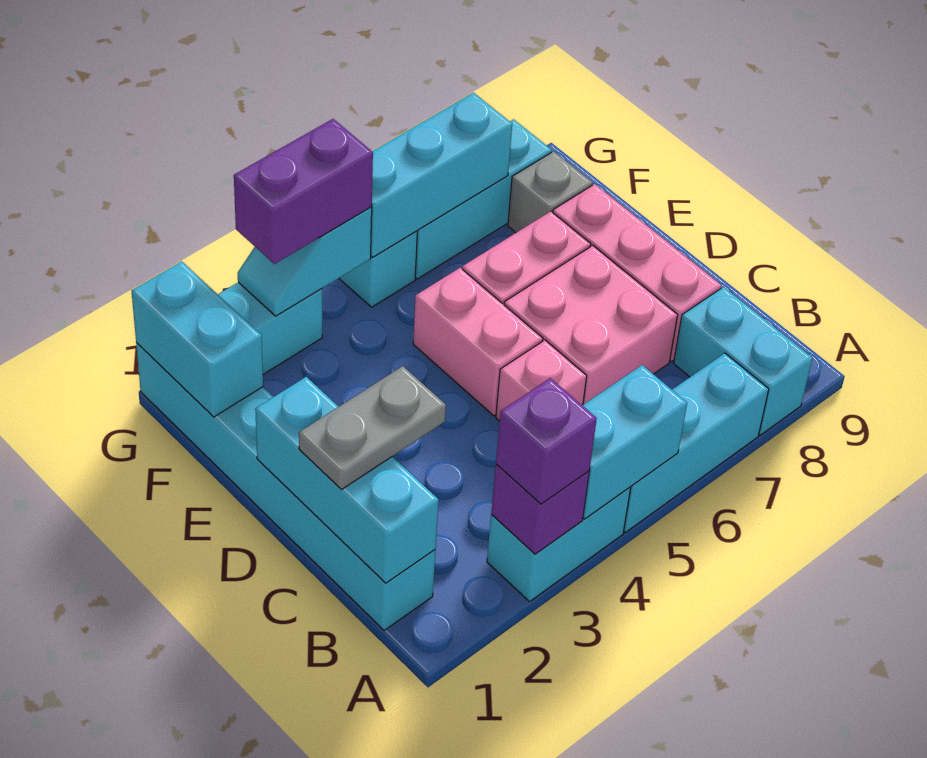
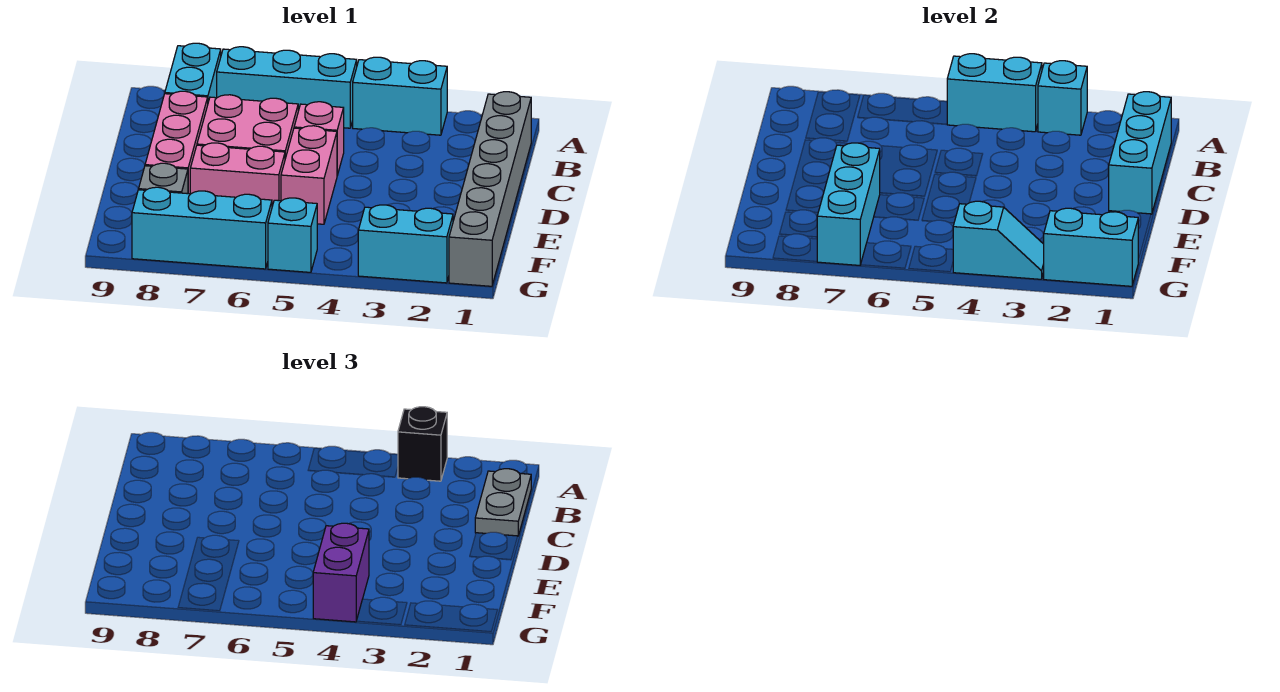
purple brick A3 level 2 -> cyan brick A3 level 2
purple brick A3 level 3 -> black brick A3 level 3
cyan brick B1:G1 level 1 -> grey brick B1:G1 level 1
grey plate C1:C2 level 3 -> grey plate B1:C1 level 3
cyan brick F1:G1 level 2 -> cyan brick G1:G2 level 2
purple brick G3:G4 level 3 -> purple brick F4:G4 level 3
cyan brick G5:G7 level 2 -> cyan brick E7:G7 level 2

